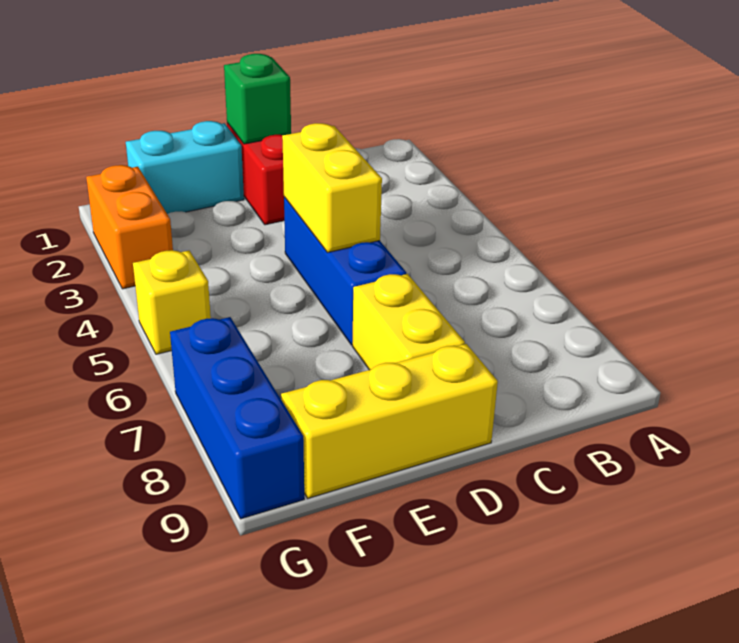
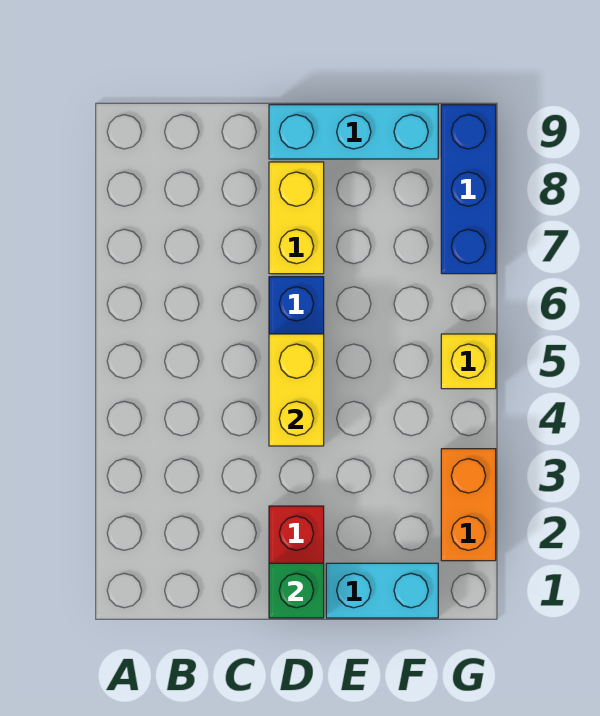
yellow brick D9:F9 level 1 -> cyan brick D9:F9 level 1

